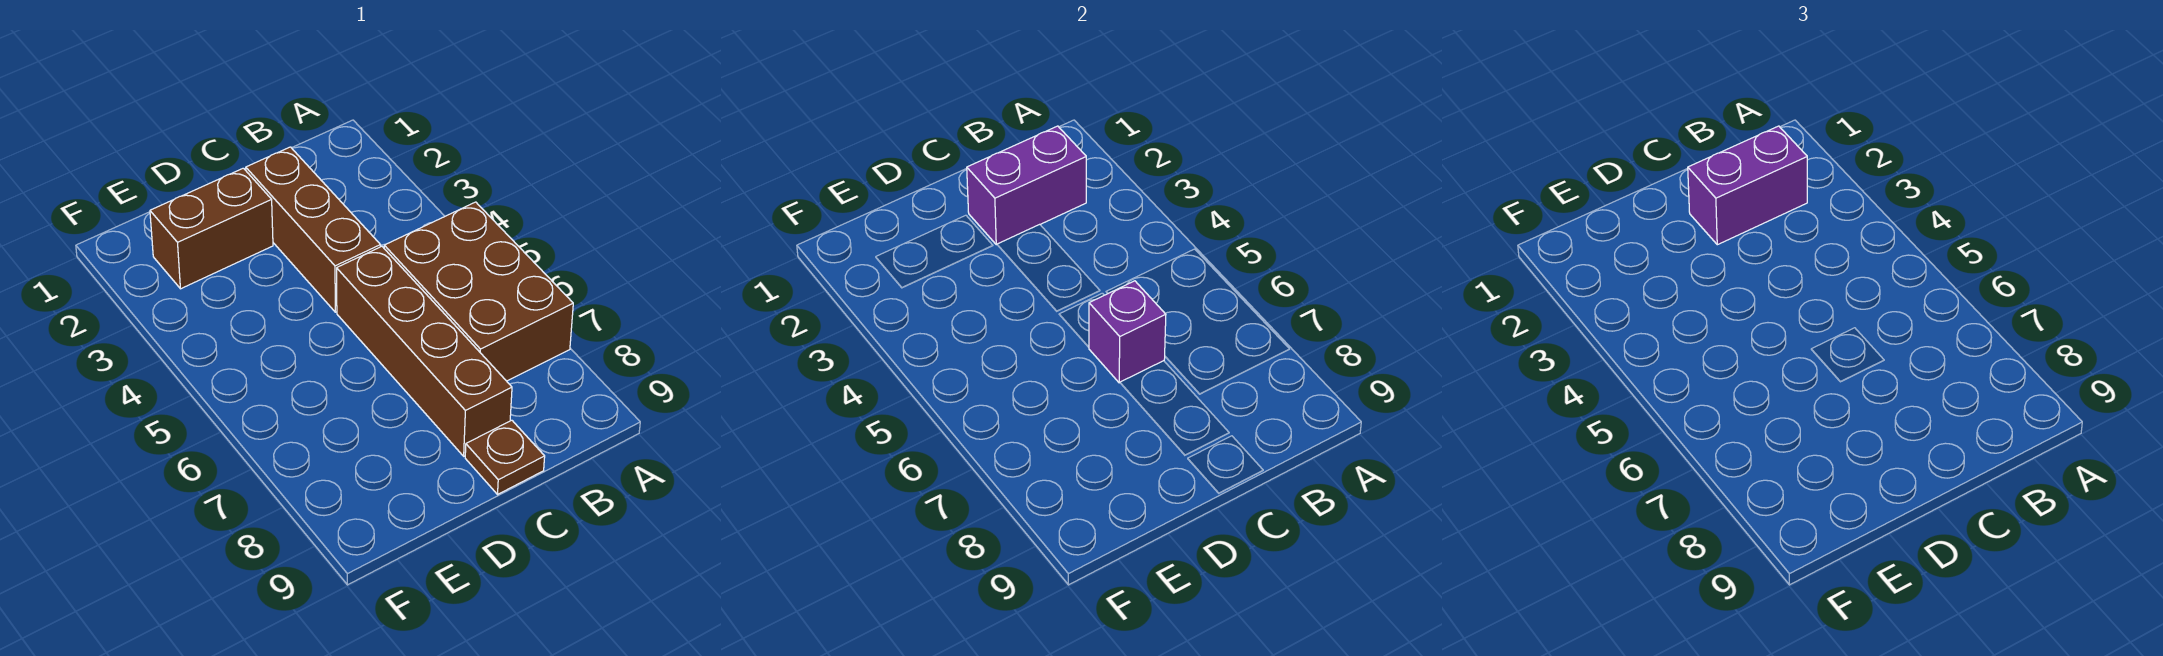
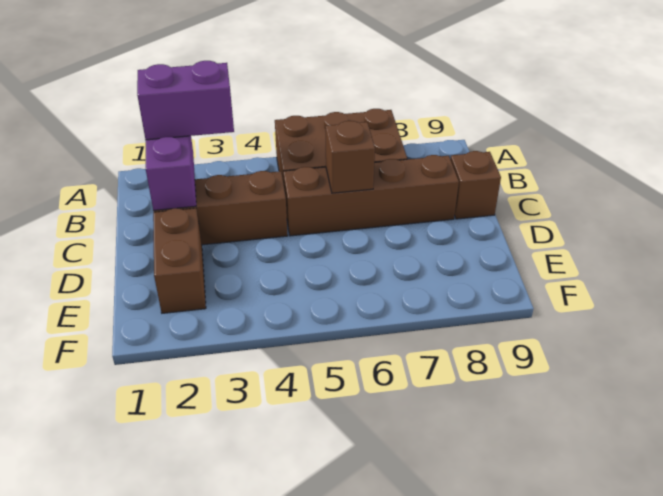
purple brick B2:C2 level 3 -> purple brick B2:B3 level 3
purple brick C6 level 2 -> brown brick C6 level 2
brown plate C9 level 1 -> brown brick C9 level 1

